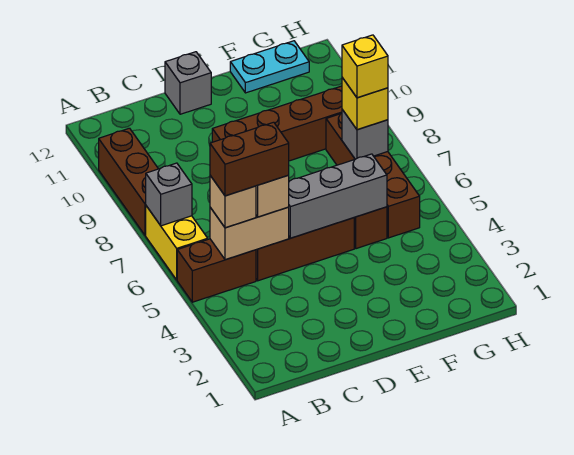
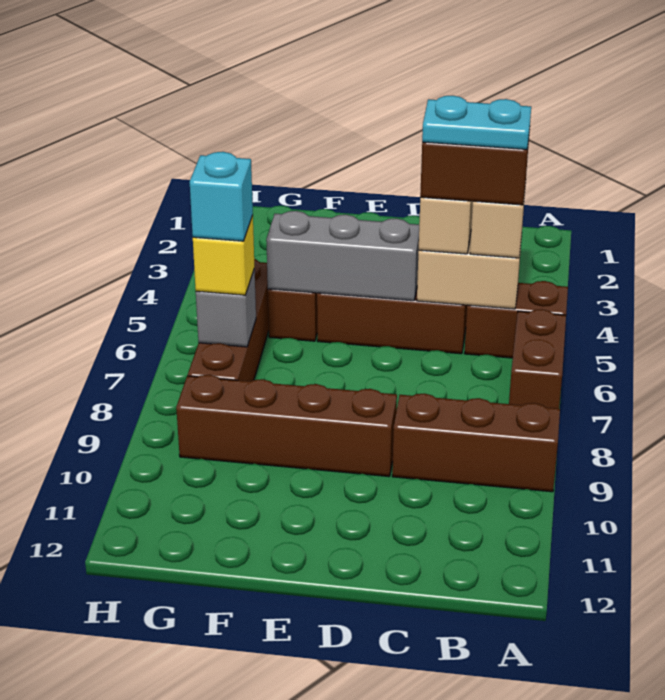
yellow brick A6:A7 level 1 -> brown brick A6:A7 level 1
grey brick A7 level 2 -> none
brown brick A8:A10 level 1 -> brown brick A9:C9 level 1
grey brick D12 level 1 -> none
cyan plate F12:G12 level 1 -> cyan plate B5:C5 level 5
yellow brick G7 level 4 -> cyan brick G7 level 4

